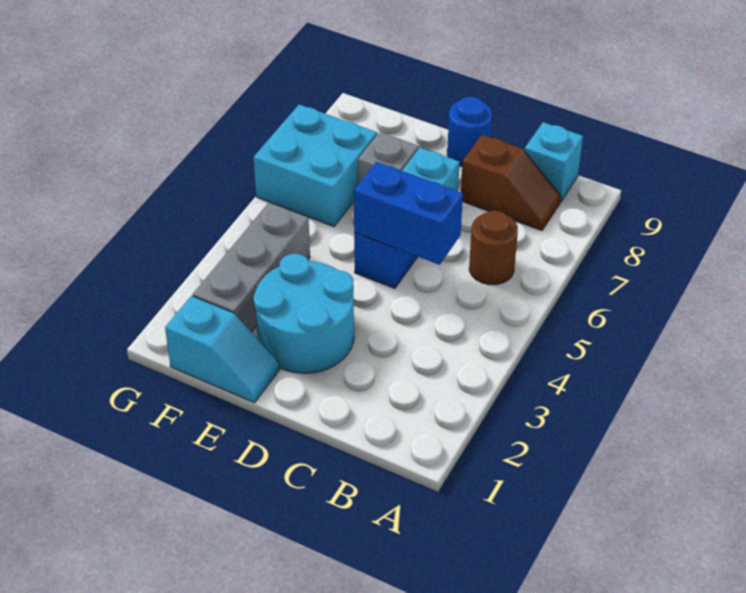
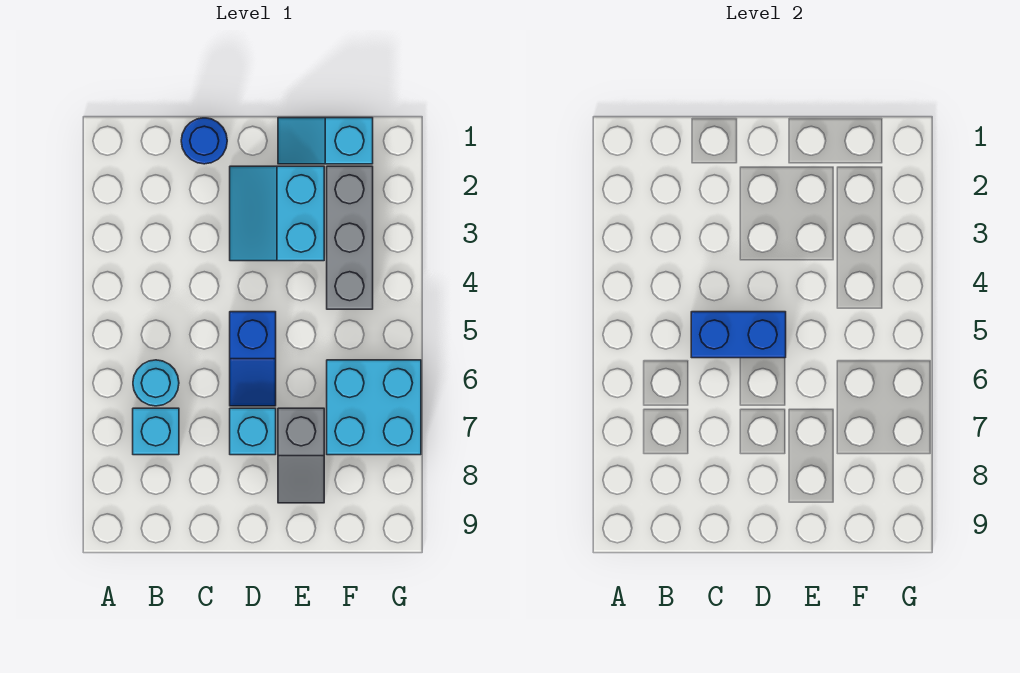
brown round brick B6 level 1 -> cyan round brick B6 level 1
brown slope B8:C8 level 1 top C -> none
cyan brick B9 level 1 -> cyan brick B7 level 1
cyan round brick D2:E3 level 1 -> cyan slope D2:E3 level 1 top E
blue round brick D9 level 1 -> blue round brick C1 level 1

